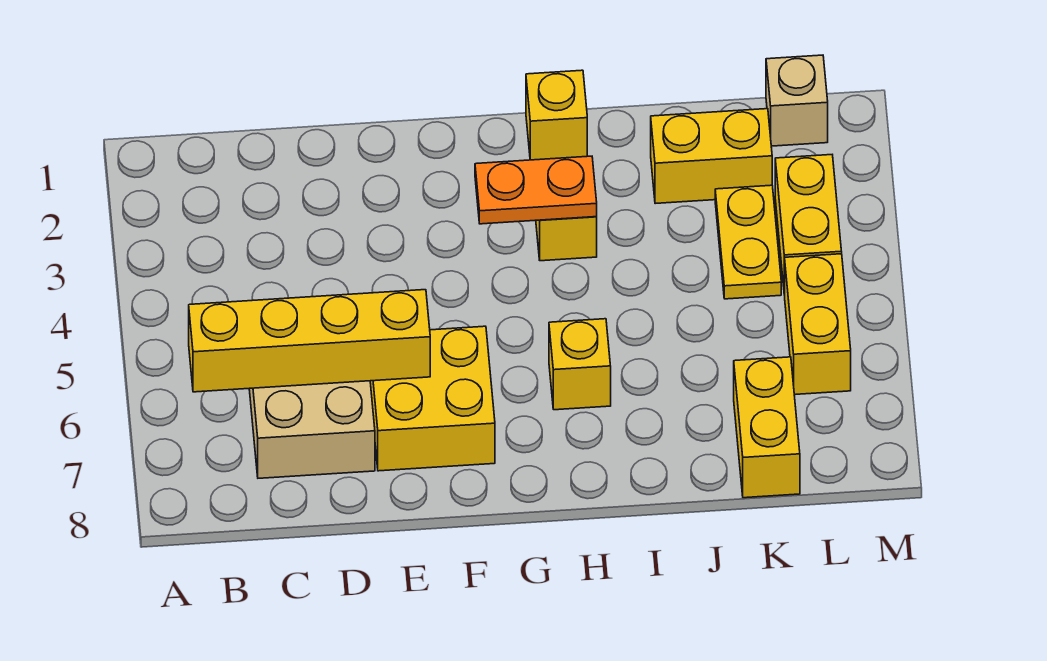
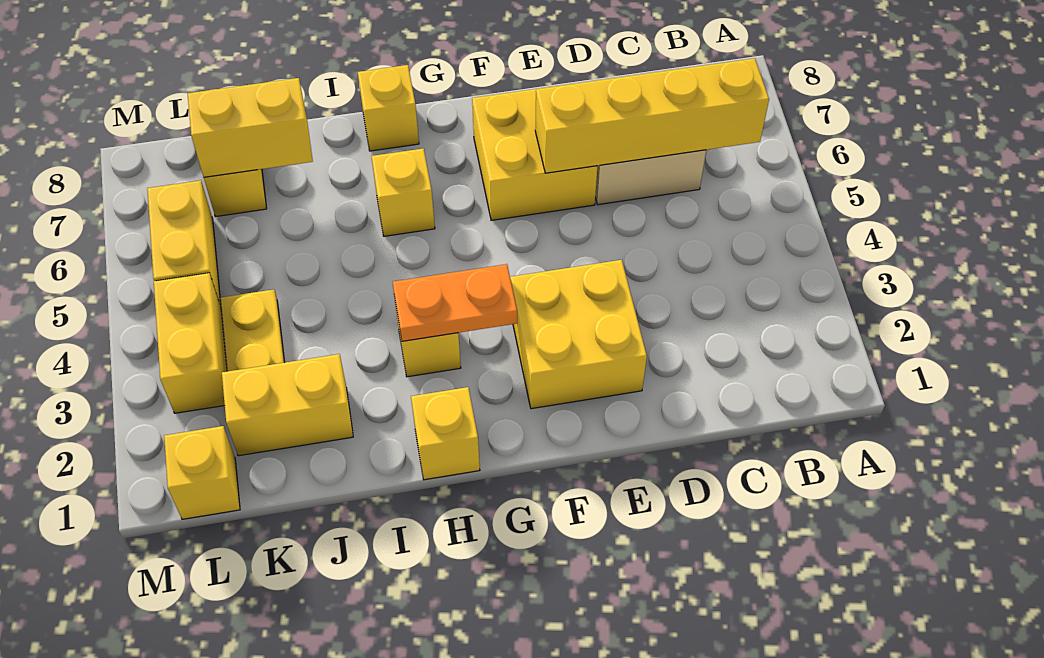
none -> yellow brick E2:F3 level 1
none -> yellow brick H8 level 1
none -> yellow brick J7:K7 level 2
tan brick L1 level 1 -> yellow brick L1 level 1

